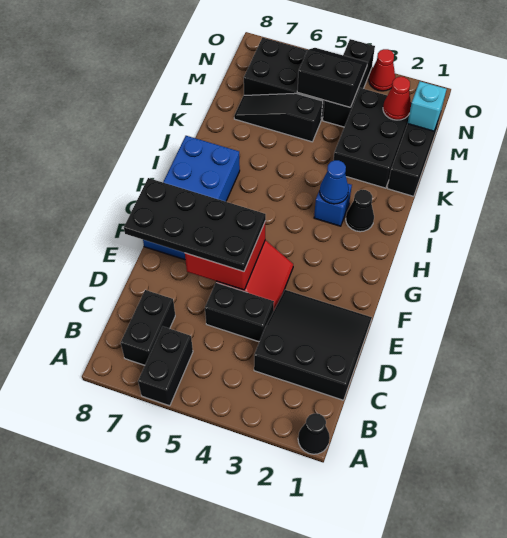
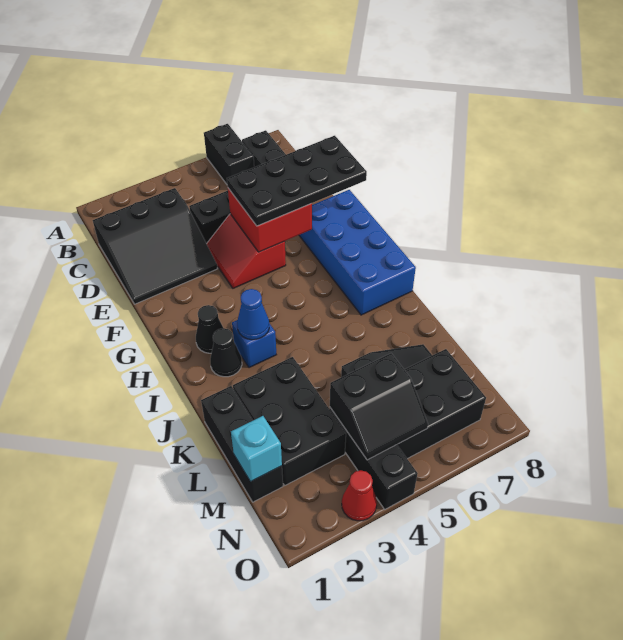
black cone A1 level 1 -> black cone H2 level 1
red cone M2 level 2 -> none

